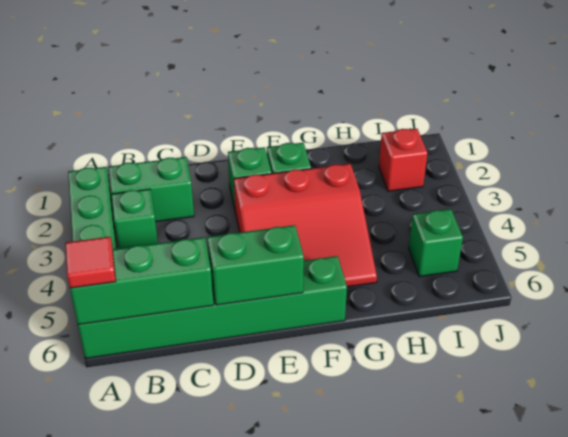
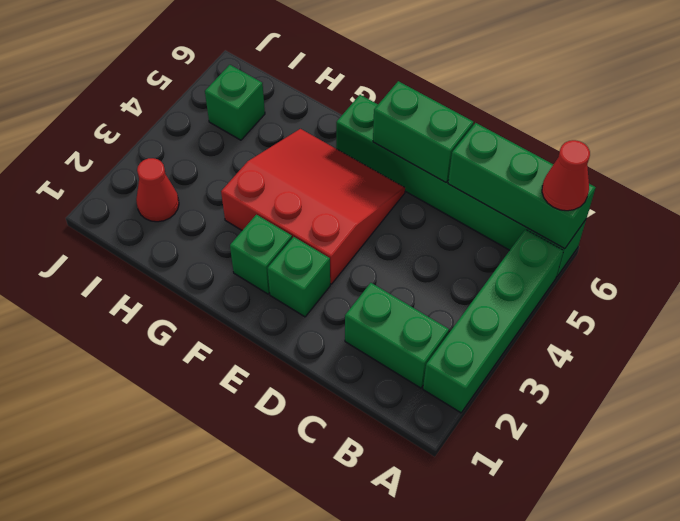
red tile A6 level 3 -> red cone A6 level 3
green brick B3 level 1 -> none
red brick I2 level 1 -> red cone I2 level 1

